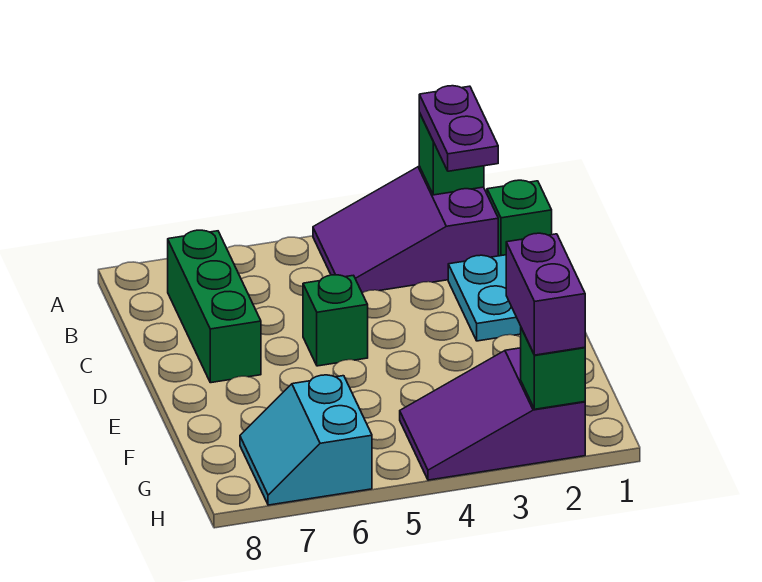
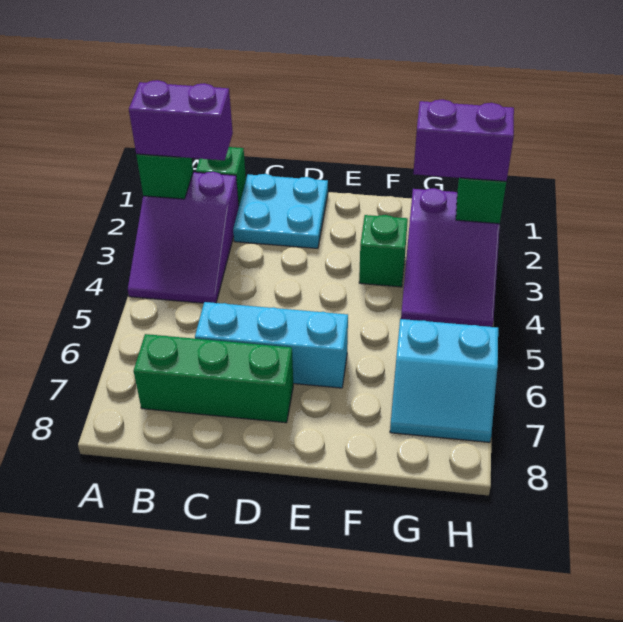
purple plate A2:B2 level 3 -> purple brick A2:B2 level 3
none -> cyan brick C6:E6 level 1
green brick D5 level 1 -> green brick F3 level 1

